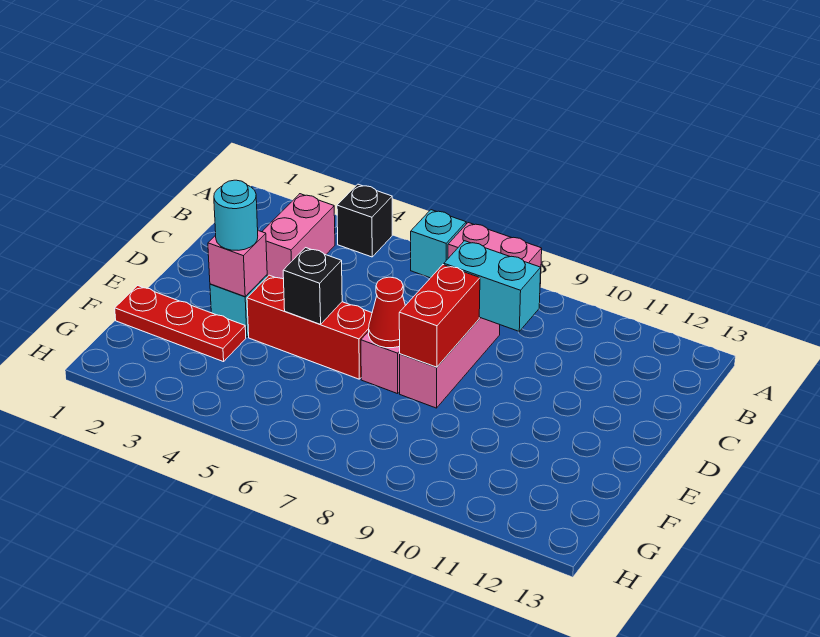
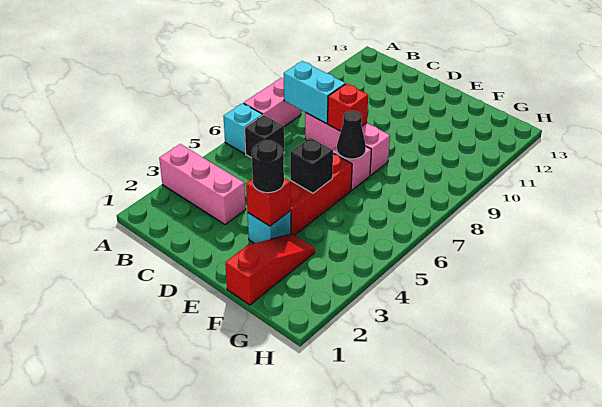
black brick A4 level 1 -> black brick B6 level 1
pink brick B3:C3 level 1 -> pink brick A3:C3 level 1
cyan brick C8:C9 level 2 -> cyan brick B8:C8 level 2
red brick D8:E8 level 2 -> red brick D8 level 2
pink brick E3 level 2 -> red brick E3 level 2
cyan round brick E3 level 3 -> black round brick E3 level 3
red cone E7 level 2 -> black cone E7 level 2
red plate F1:F3 level 1 -> red slope F1:F3 level 1 top 1

